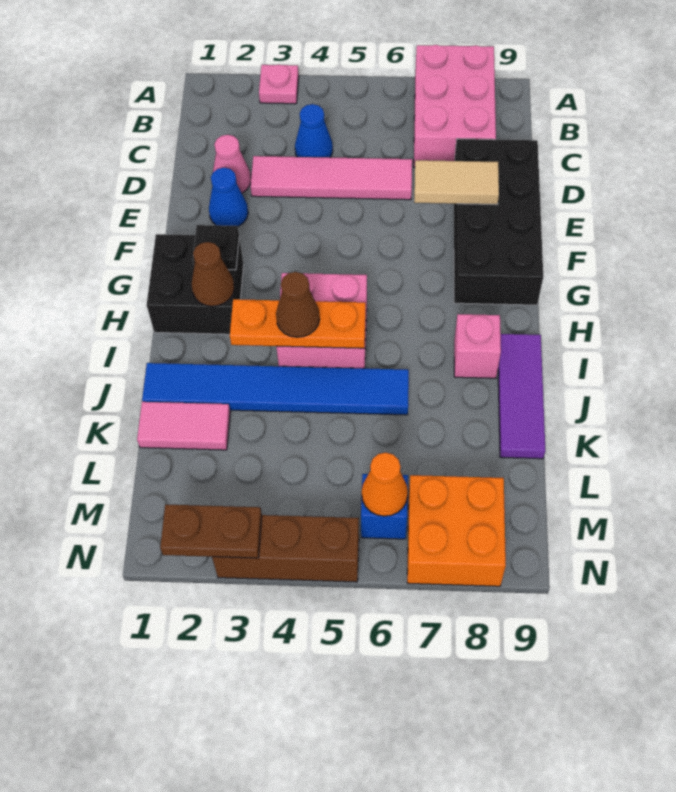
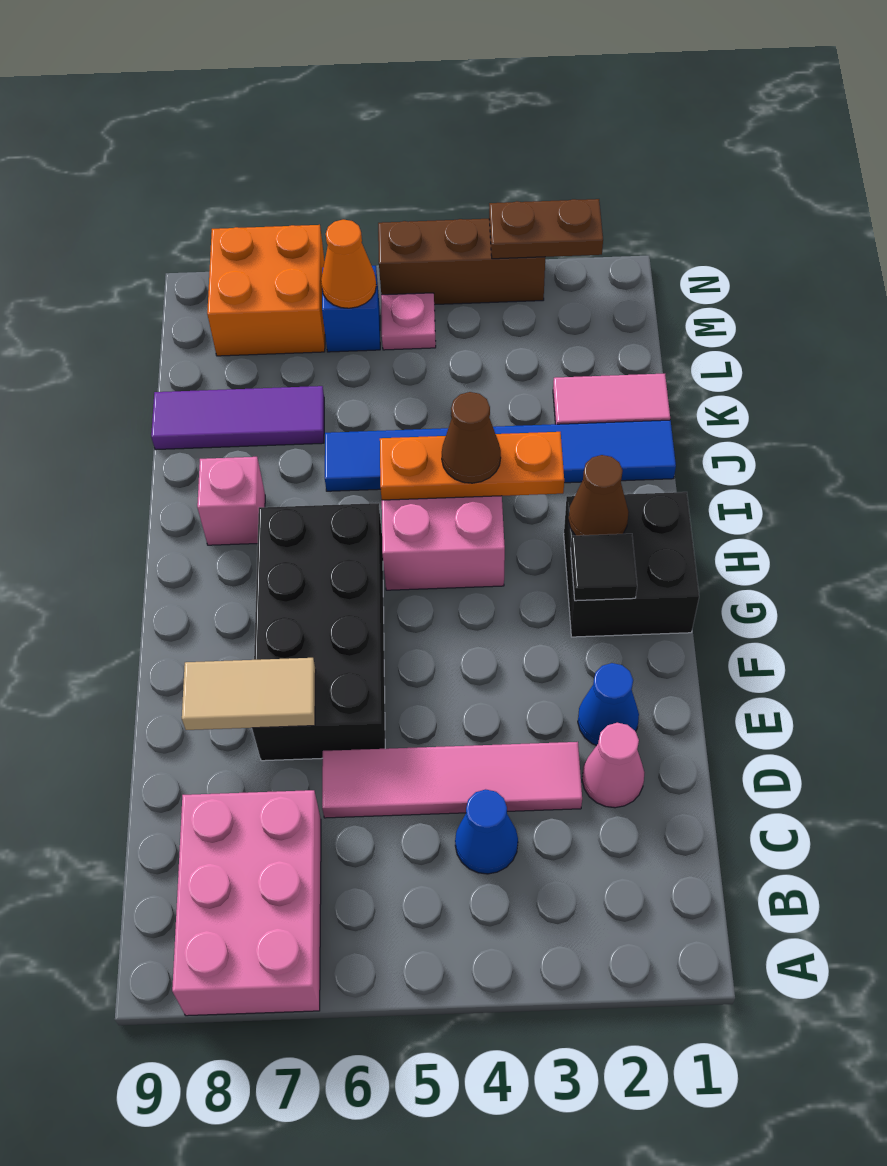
pink plate A3 level 1 -> pink plate M5 level 1
black brick D8:G9 level 1 -> black brick E6:H7 level 1
black plate G2 level 2 -> black tile G2 level 2
purple tile I9:K9 level 1 -> purple tile K7:K9 level 1

